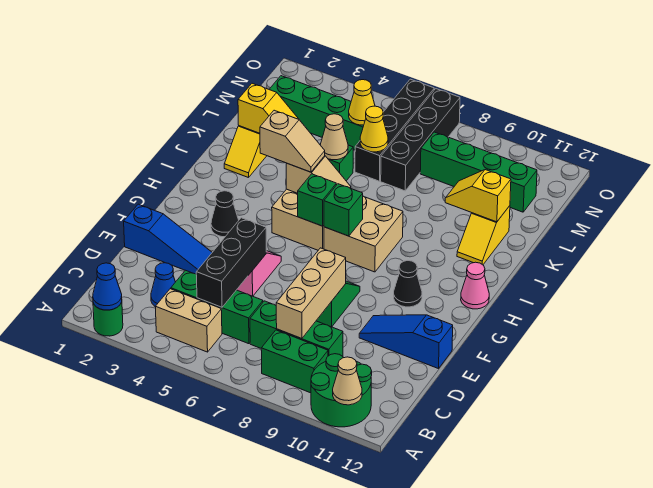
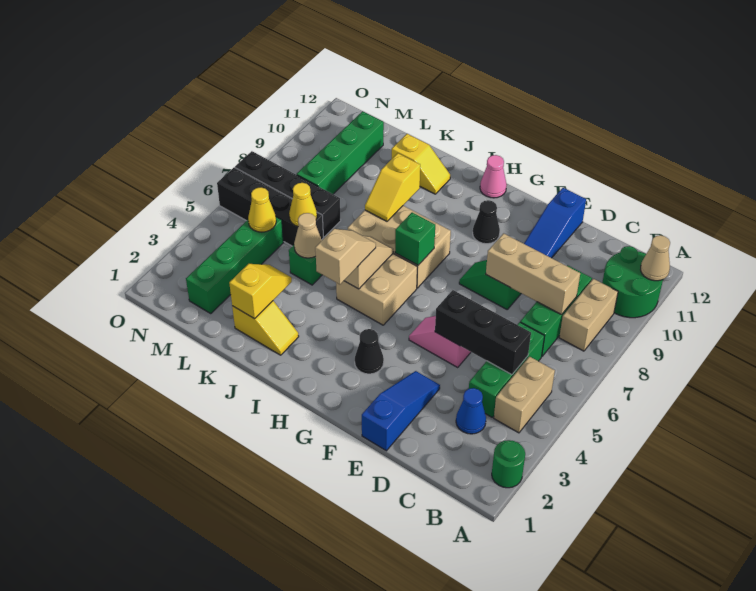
blue cone A2 level 2 -> none
green brick B8:B9 level 1 -> tan brick B8:B9 level 1
green brick H6 level 2 -> none
tan brick H7:I8 level 1 -> tan brick H7:J8 level 1
yellow slope K10:K11 level 2 top 11 -> yellow slope J8:J9 level 2 top 9

